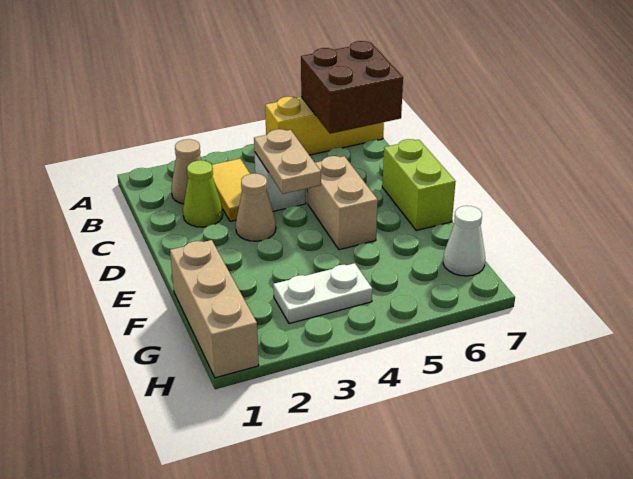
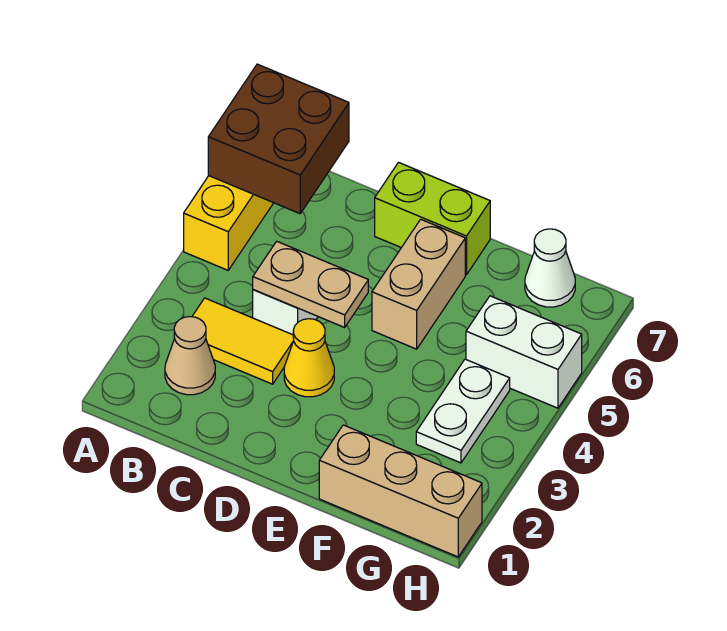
lime cone C2 level 1 -> none
tan cone D3 level 1 -> yellow cone D3 level 1
tan brick D5:E5 level 1 -> tan brick E5:E6 level 1
none -> white brick G5:H5 level 1

